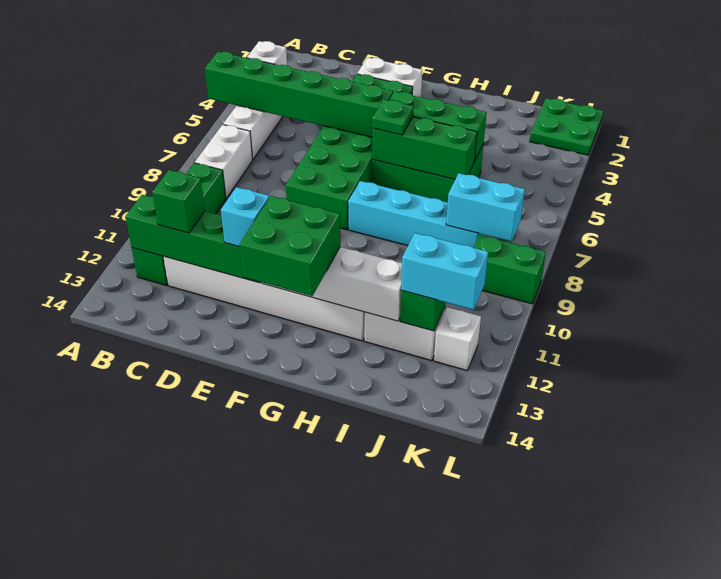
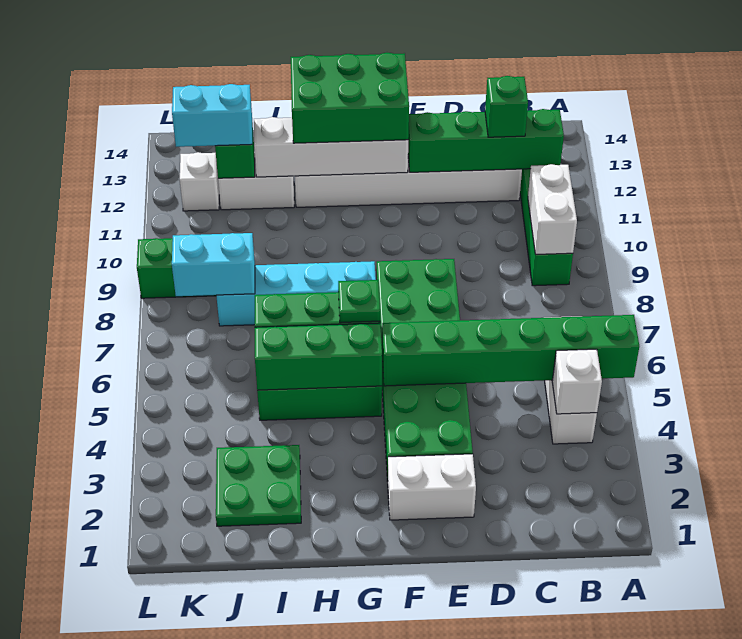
white brick B7:B8 level 1 -> white brick B9:B10 level 2
cyan brick E12 level 3 -> none
green brick F12:G13 level 3 -> green brick F12:H13 level 3
green plate K1:L2 level 1 -> green plate I2:J3 level 1

